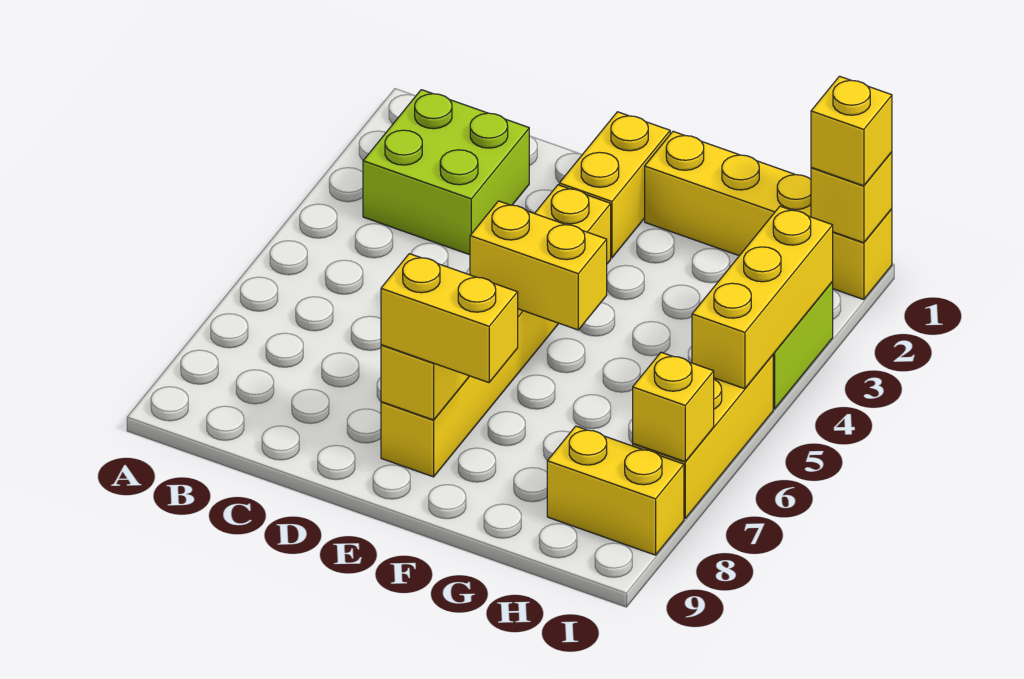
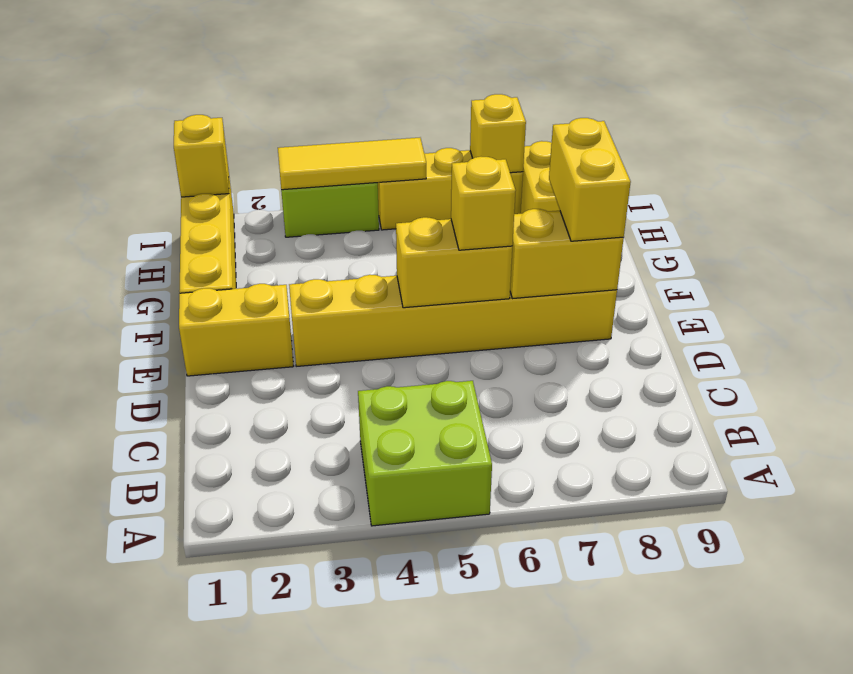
lime brick B2:C3 level 1 -> lime brick A4:B5 level 1
yellow brick E5:F5 level 2 -> yellow brick E5:E6 level 2
yellow brick I1 level 3 -> yellow brick E6 level 3
yellow brick I3:I5 level 2 -> yellow tile I3:I5 level 2

